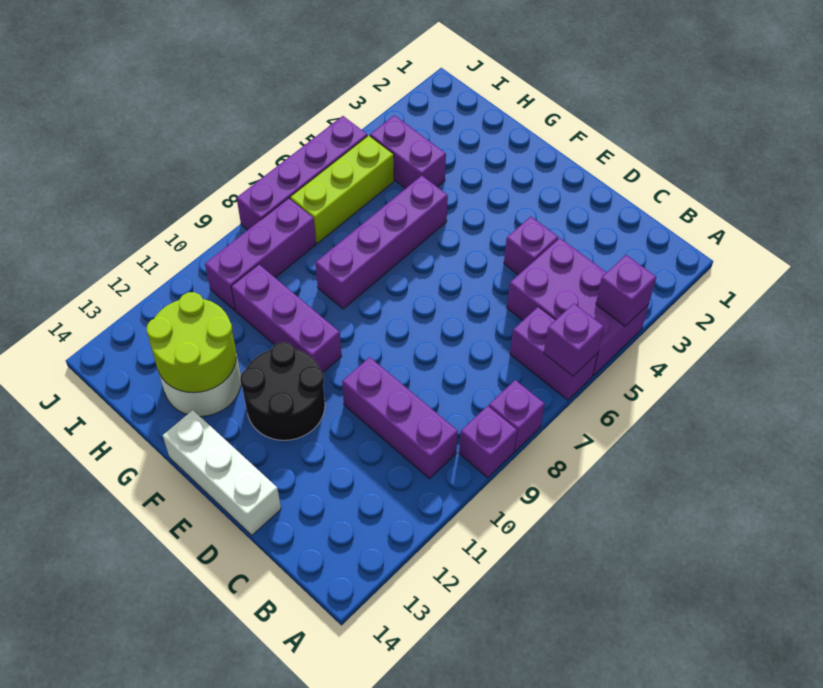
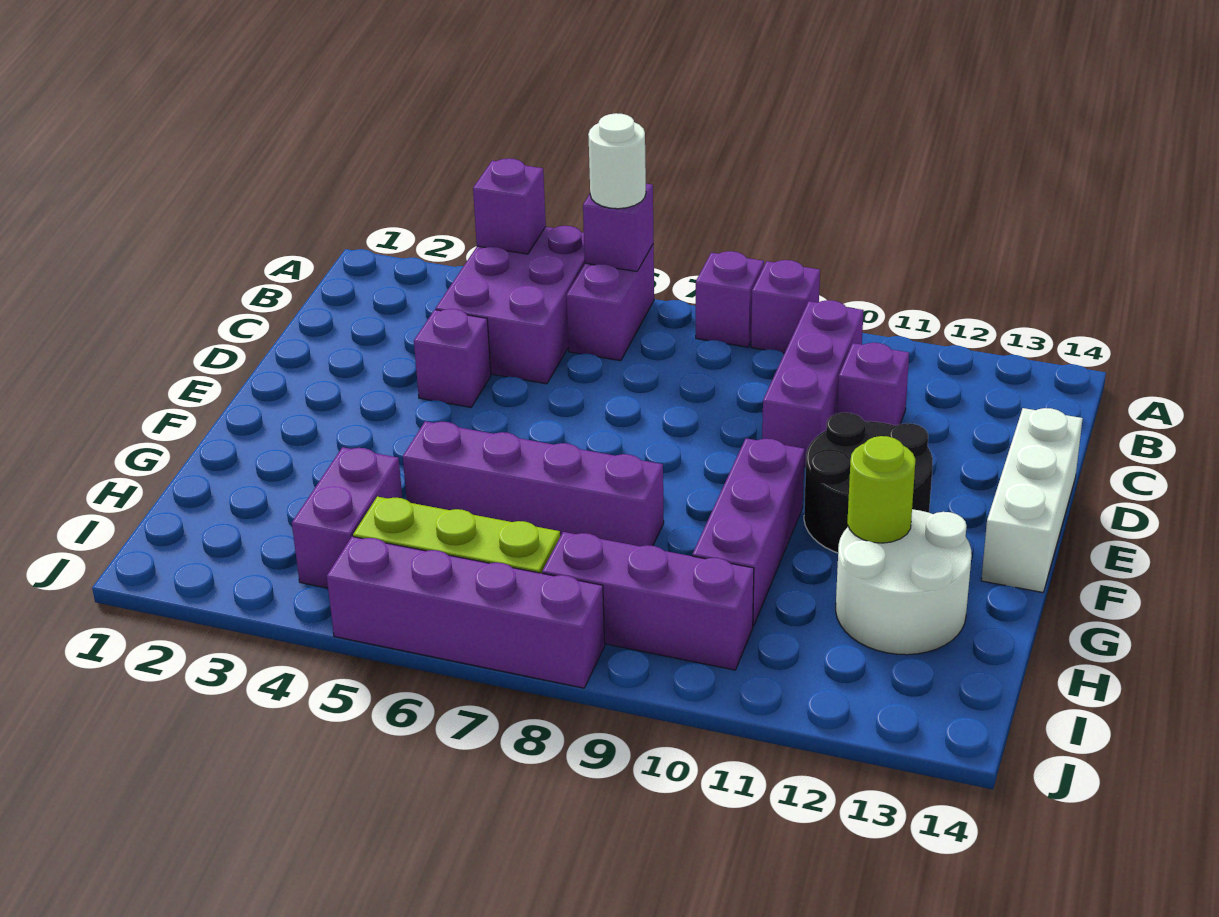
none -> white round brick A6 level 3
none -> purple brick C11 level 1
lime round brick G12:H13 level 2 -> lime round brick G12 level 2

